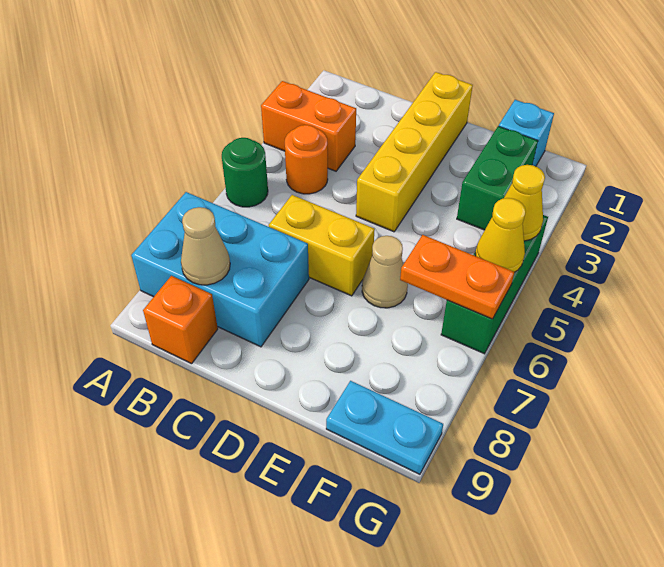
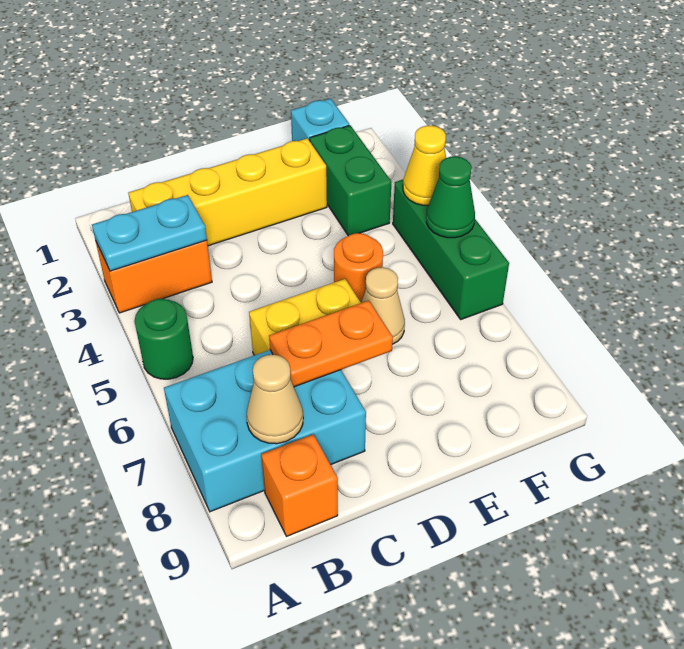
orange round brick B4 level 1 -> orange round brick E5 level 1
yellow brick D1:D4 level 1 -> yellow brick B2:E2 level 1
orange plate F6:G6 level 2 -> orange plate C7:D7 level 2
cyan plate F9:G9 level 1 -> cyan plate A3:B3 level 2
yellow cone G5 level 2 -> green cone G5 level 2

